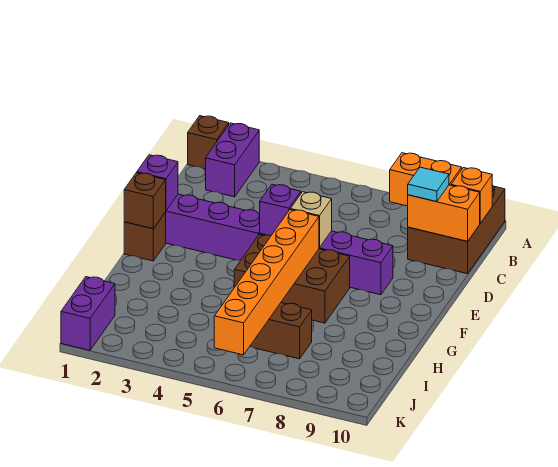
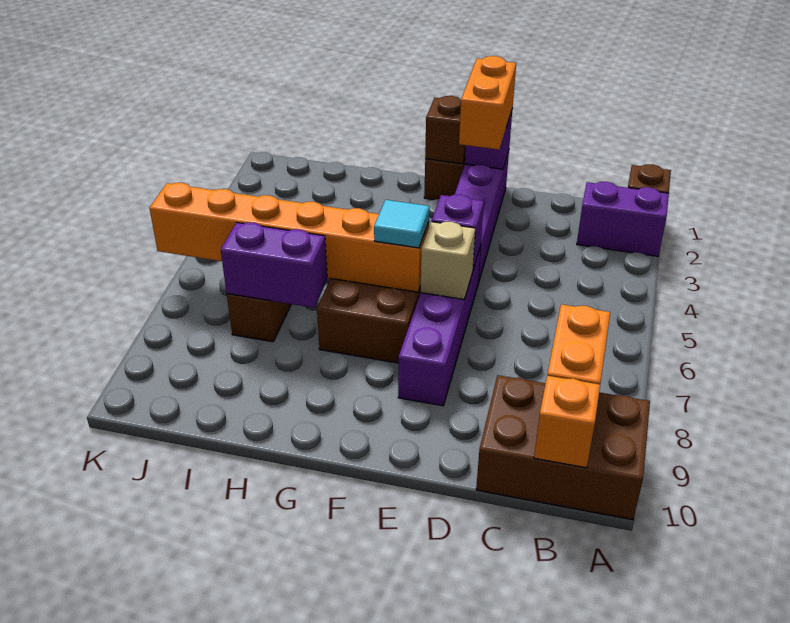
orange brick C9:C10 level 2 -> orange brick E1:E2 level 3
cyan tile C9 level 3 -> cyan tile F6 level 3
purple brick J1:K1 level 1 -> purple brick H7:I7 level 2

